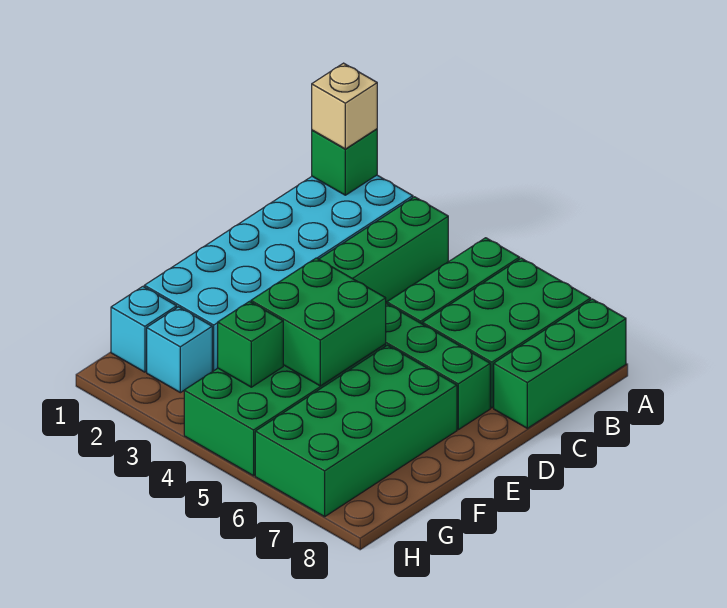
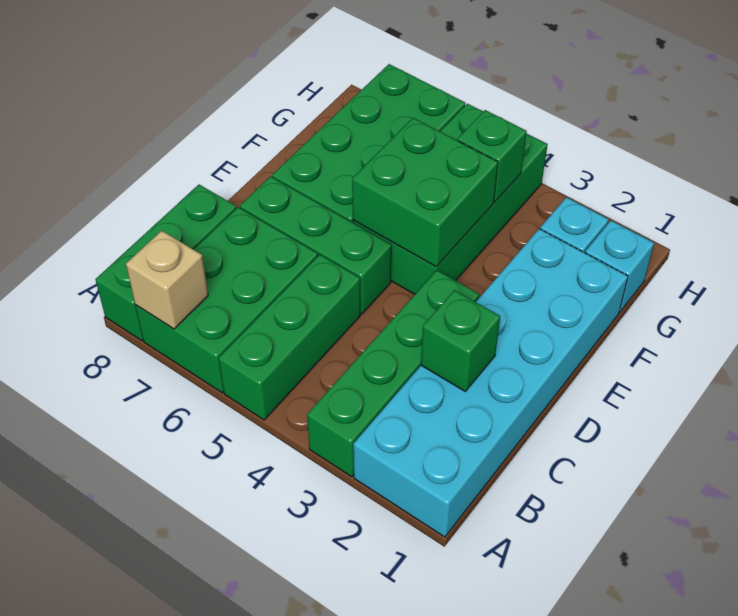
green brick A1 level 2 -> green brick C2 level 2
tan brick A1 level 3 -> tan brick A7 level 2

